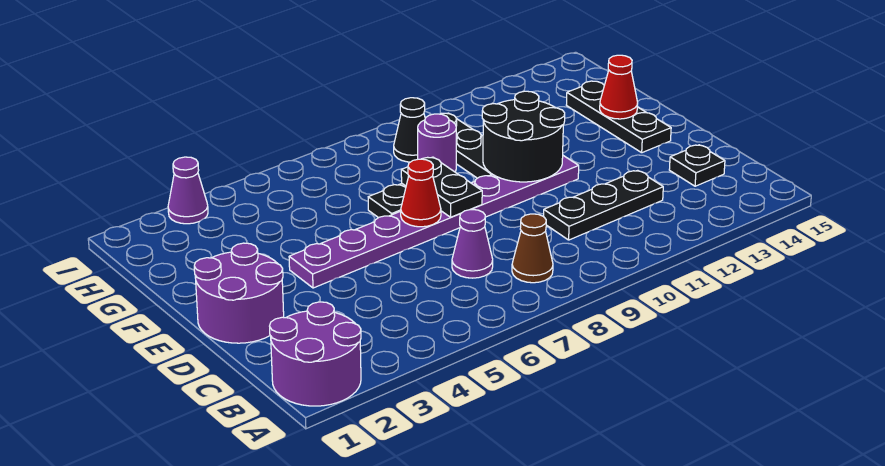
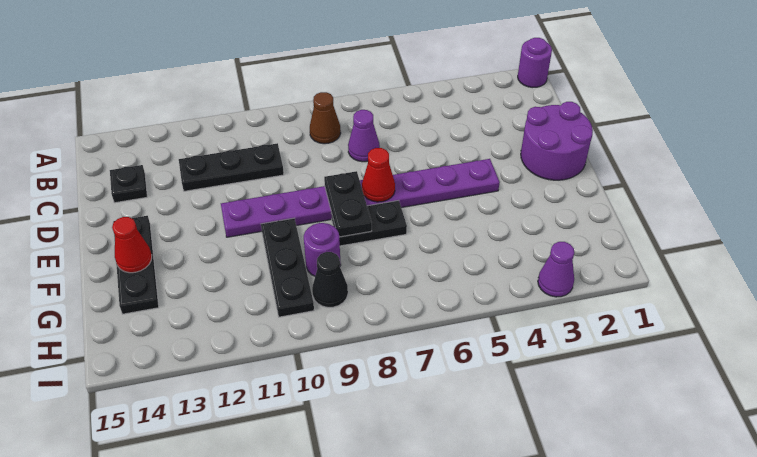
purple round brick A1:B2 level 1 -> purple round brick A1 level 1
black round brick E10:F11 level 2 -> none

